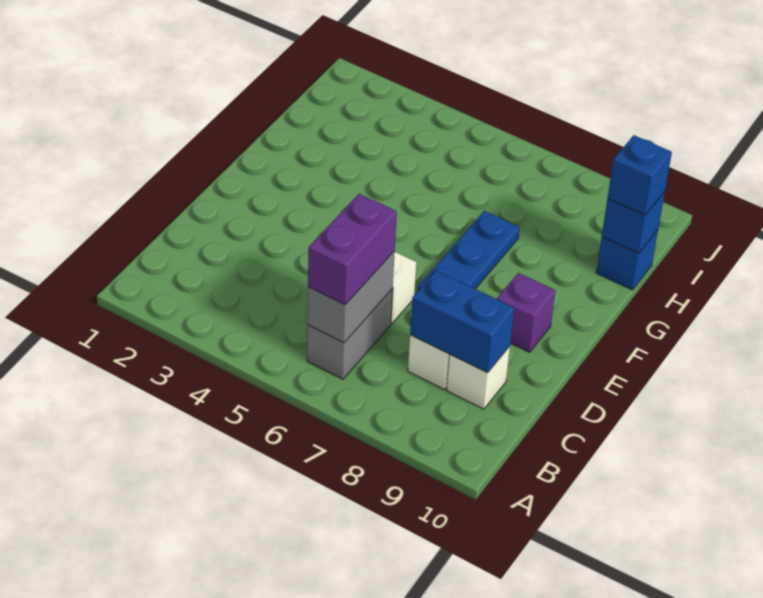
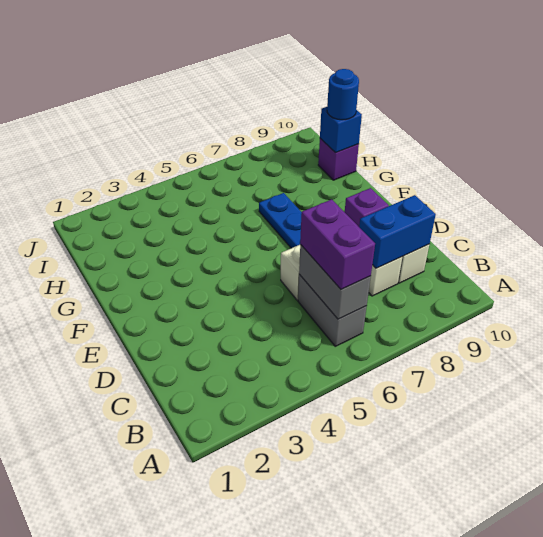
blue brick H10 level 1 -> purple brick H10 level 1
blue brick H10 level 3 -> blue round brick H10 level 3

